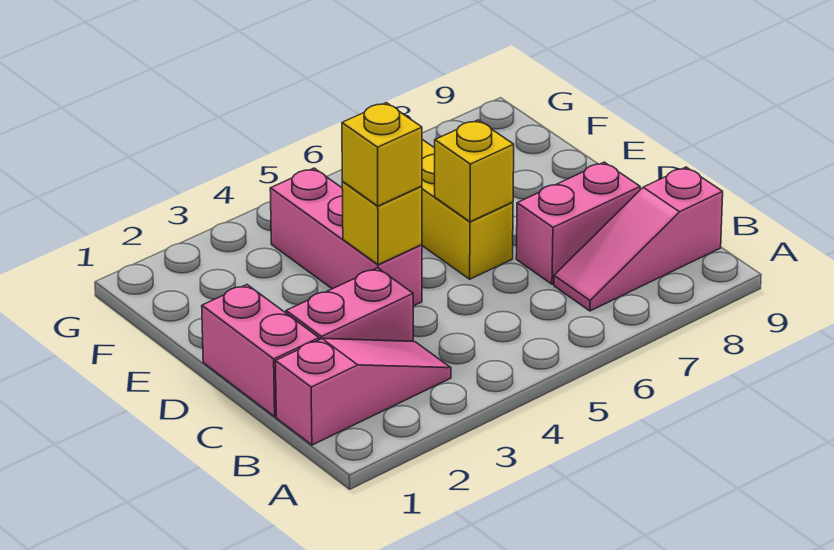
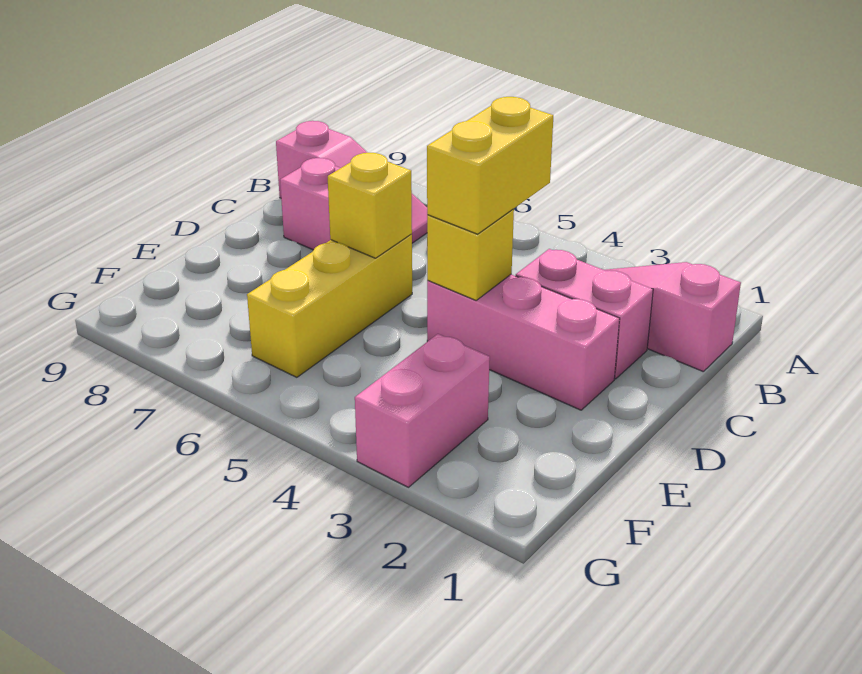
pink brick C1:D1 level 1 -> pink brick F3:G3 level 1
pink brick D4:F4 level 1 -> pink brick D2:D4 level 1
yellow brick D4 level 3 -> yellow brick C4:D4 level 3

